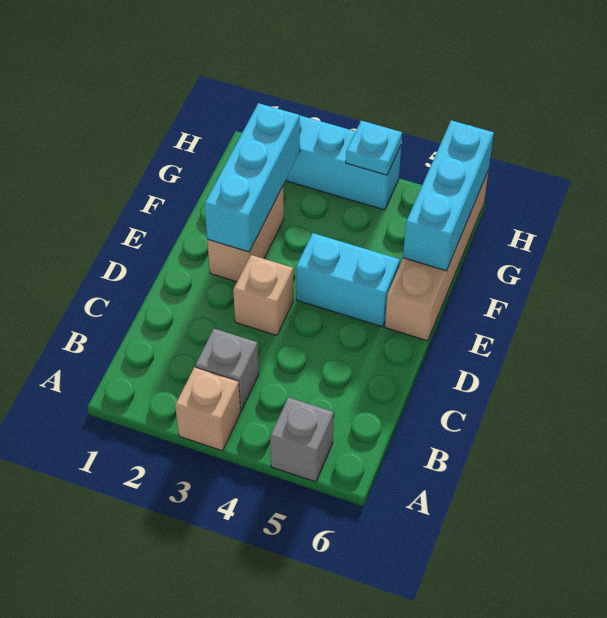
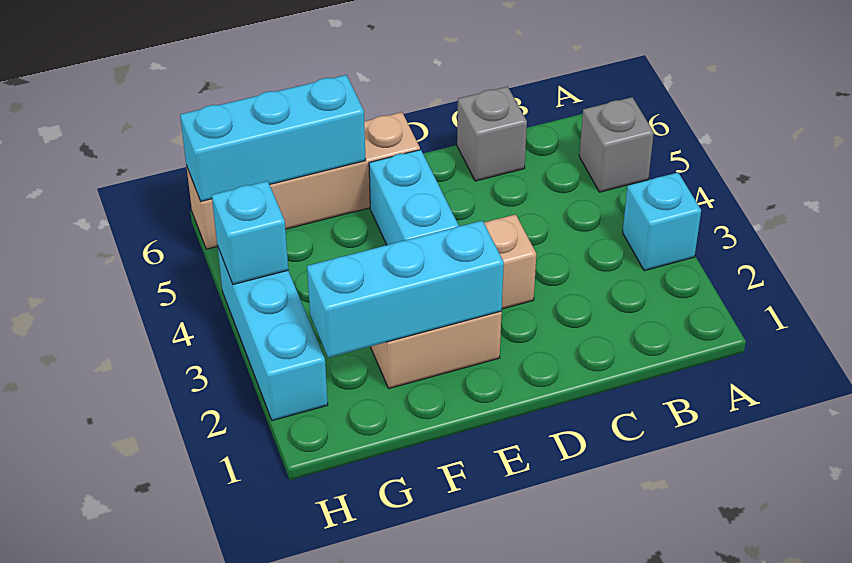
tan brick A3 level 1 -> cyan brick A3 level 1
grey brick B3 level 1 -> grey brick C6 level 1
cyan plate H4 level 2 -> cyan brick H4 level 2

